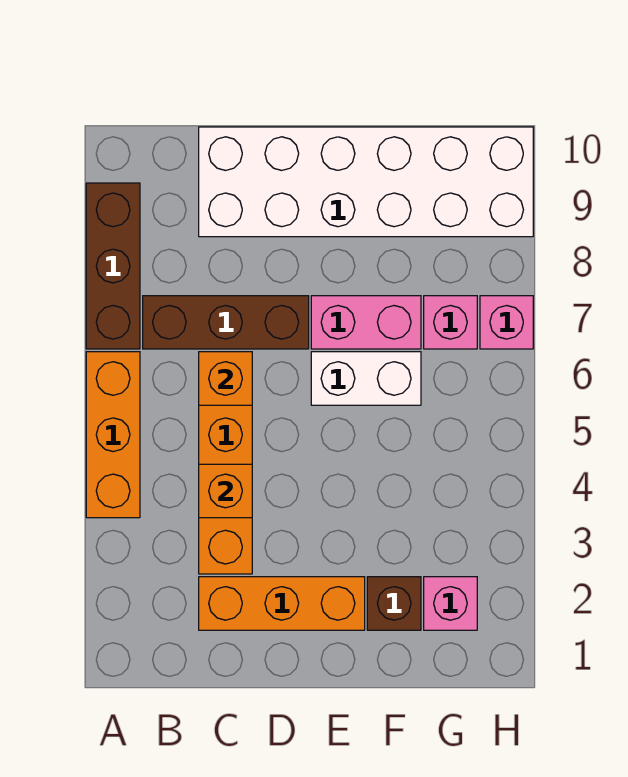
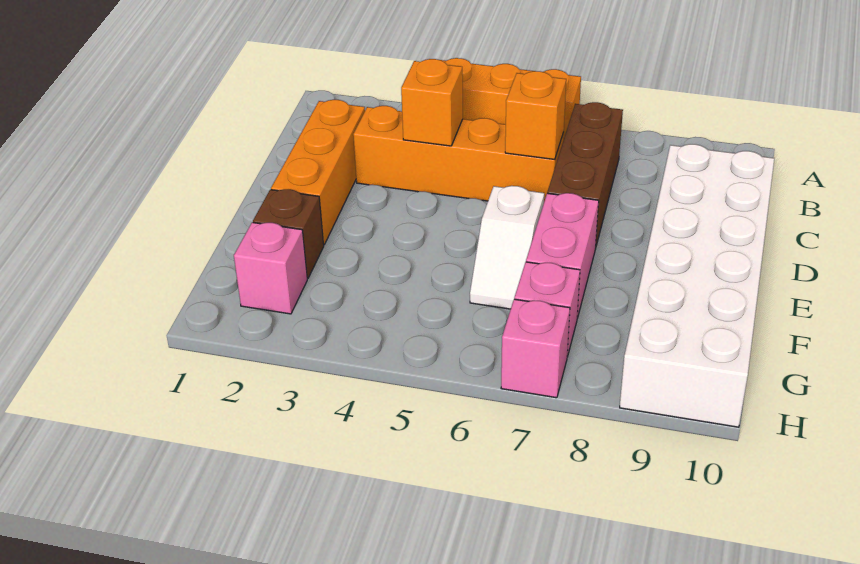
brown brick A7:A9 level 1 -> none
white brick E6:F6 level 1 -> white slope E6:F6 level 1 top E

